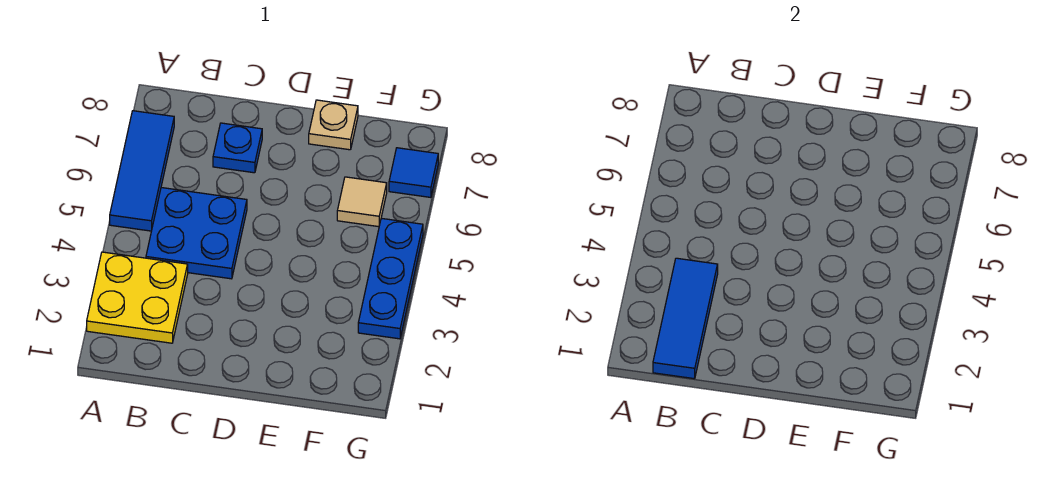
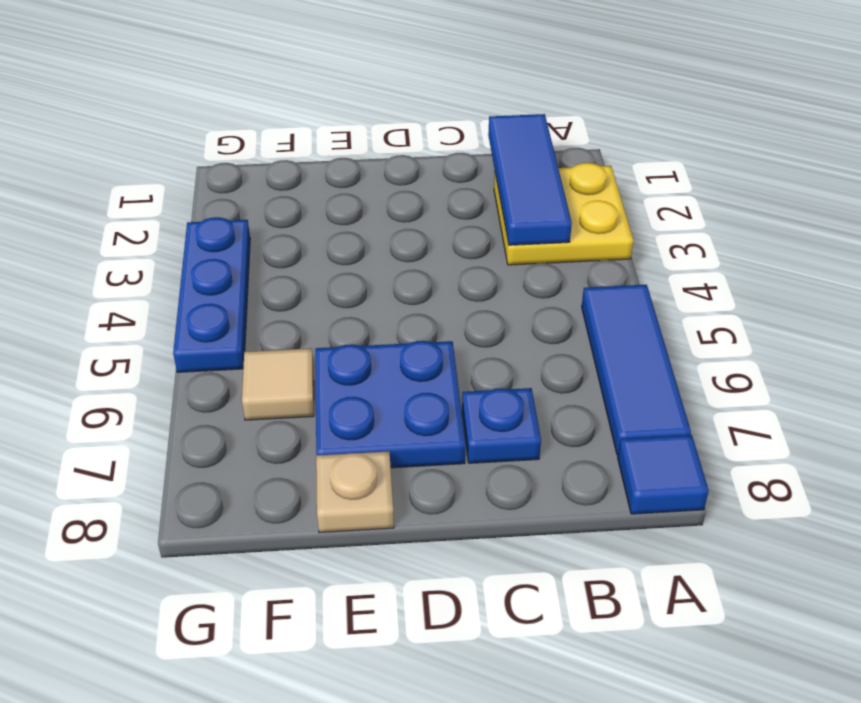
blue plate B4:C5 level 1 -> blue plate D6:E7 level 1
blue tile G7 level 1 -> blue tile A8 level 1

